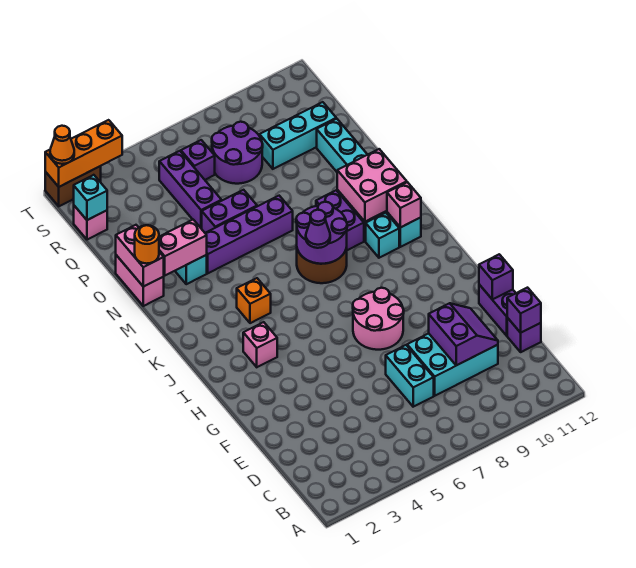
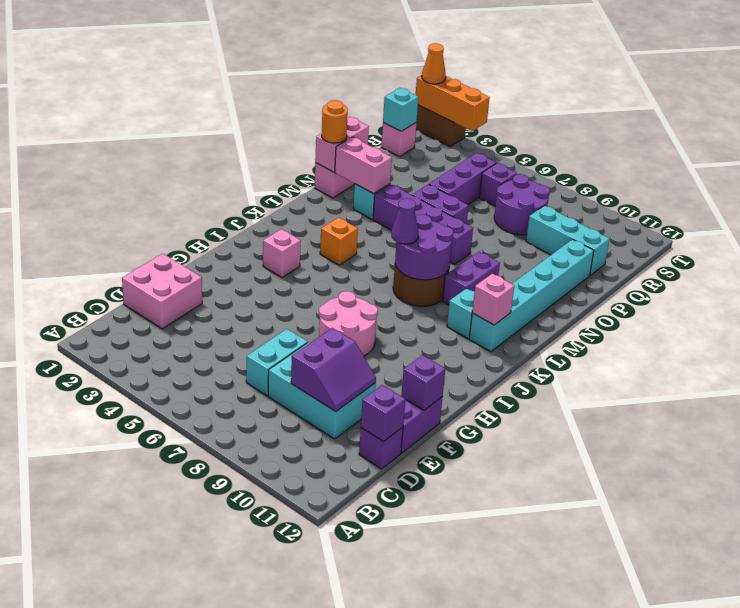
pink brick L10:M11 level 2 -> pink brick D1:E2 level 1

